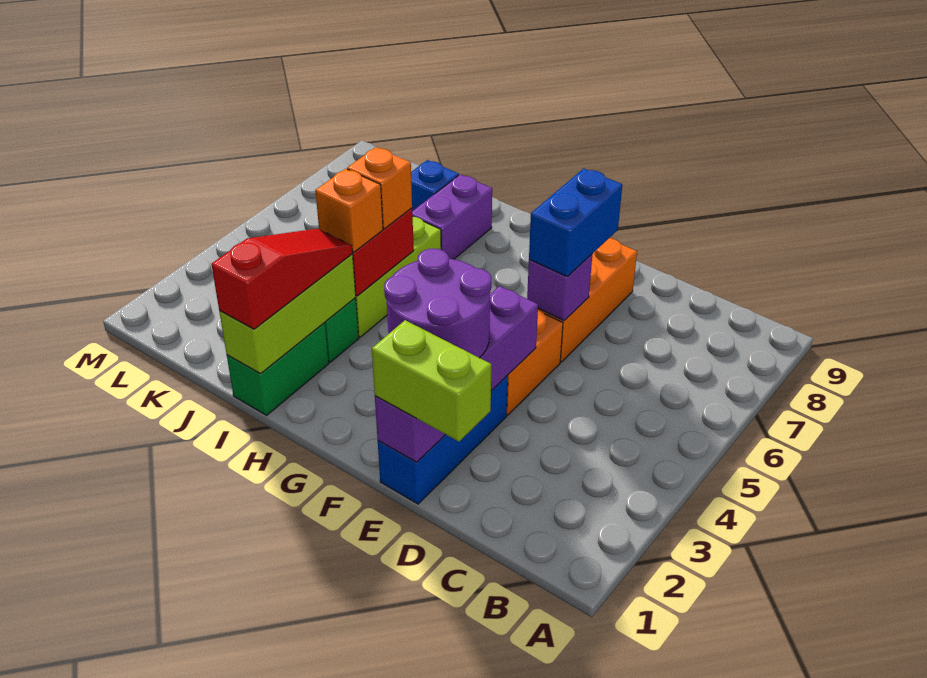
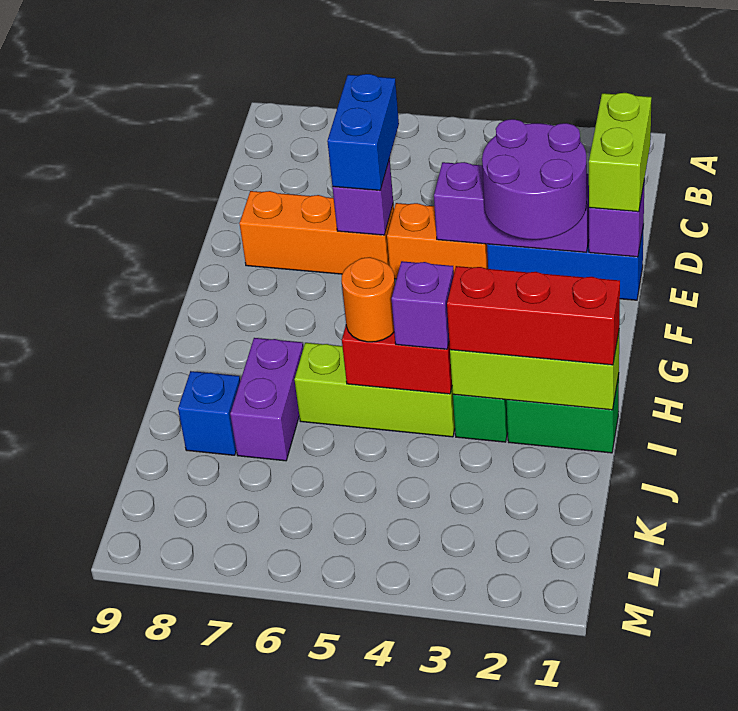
blue brick E6:E7 level 3 -> blue brick D6:E6 level 3
red slope I1:I3 level 3 top 1 -> red brick I1:I3 level 3
orange brick I4 level 3 -> purple brick I4 level 3
orange brick I5 level 3 -> orange round brick I5 level 3
purple brick I7:I8 level 1 -> purple brick I7:J7 level 1

